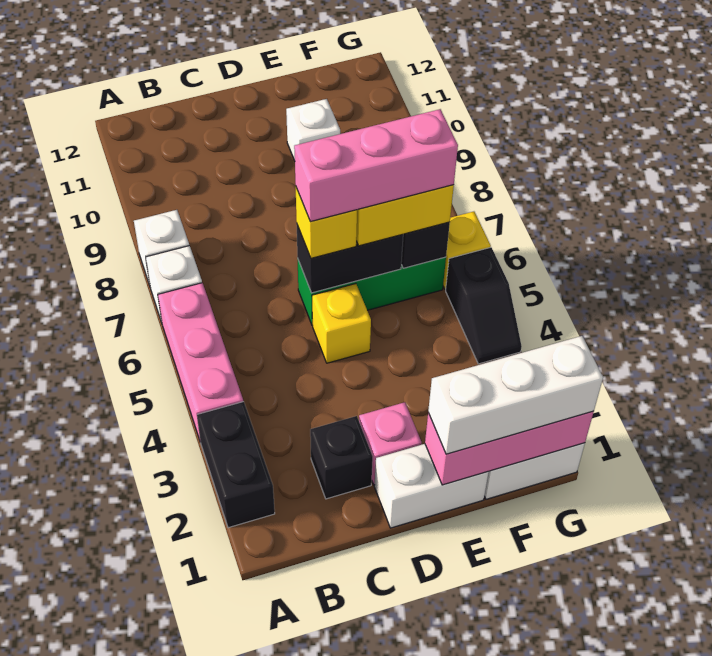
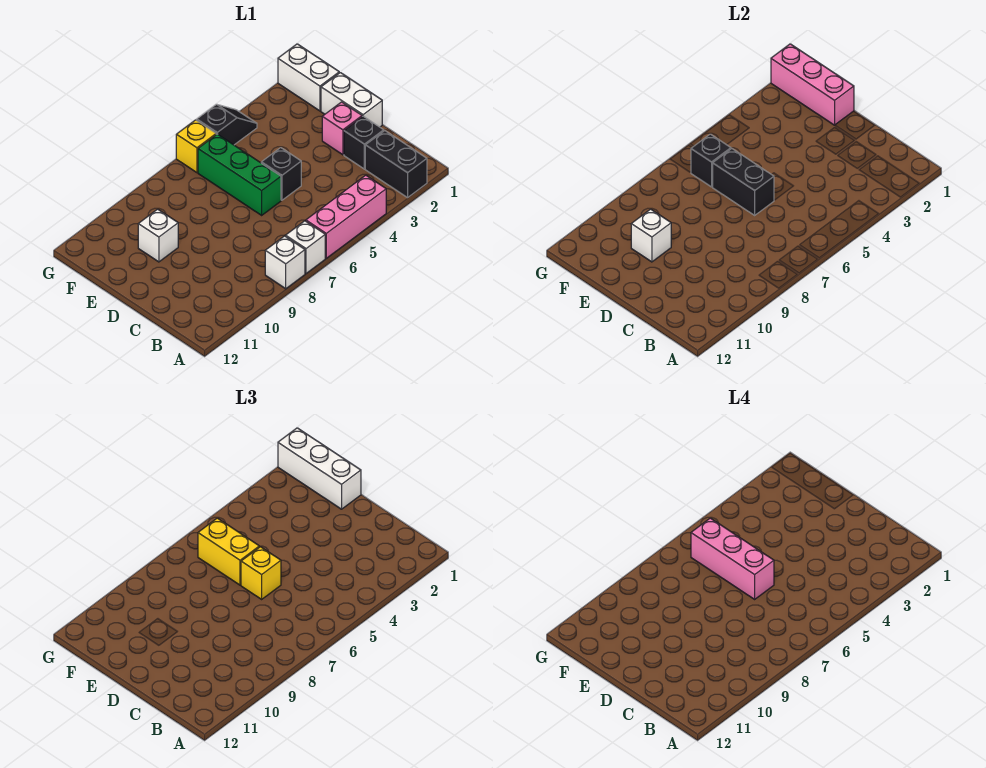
black brick A2:A3 level 1 -> black brick A2:B2 level 1
yellow brick D5 level 1 -> black brick D5 level 1
none -> white brick E10 level 2

